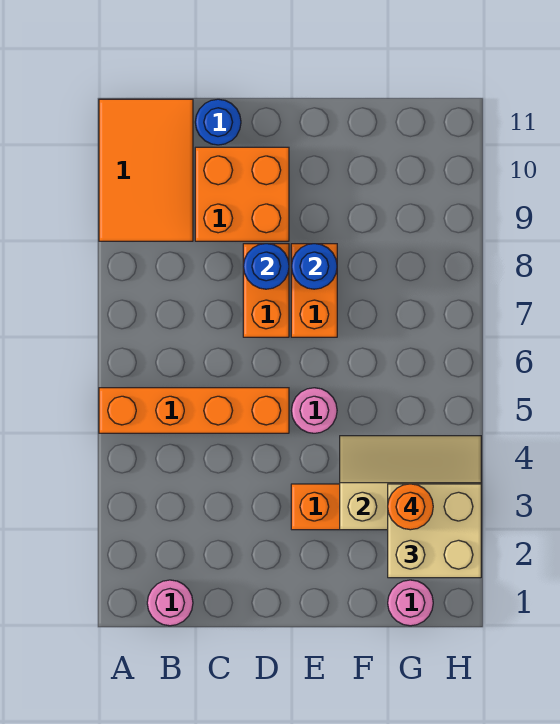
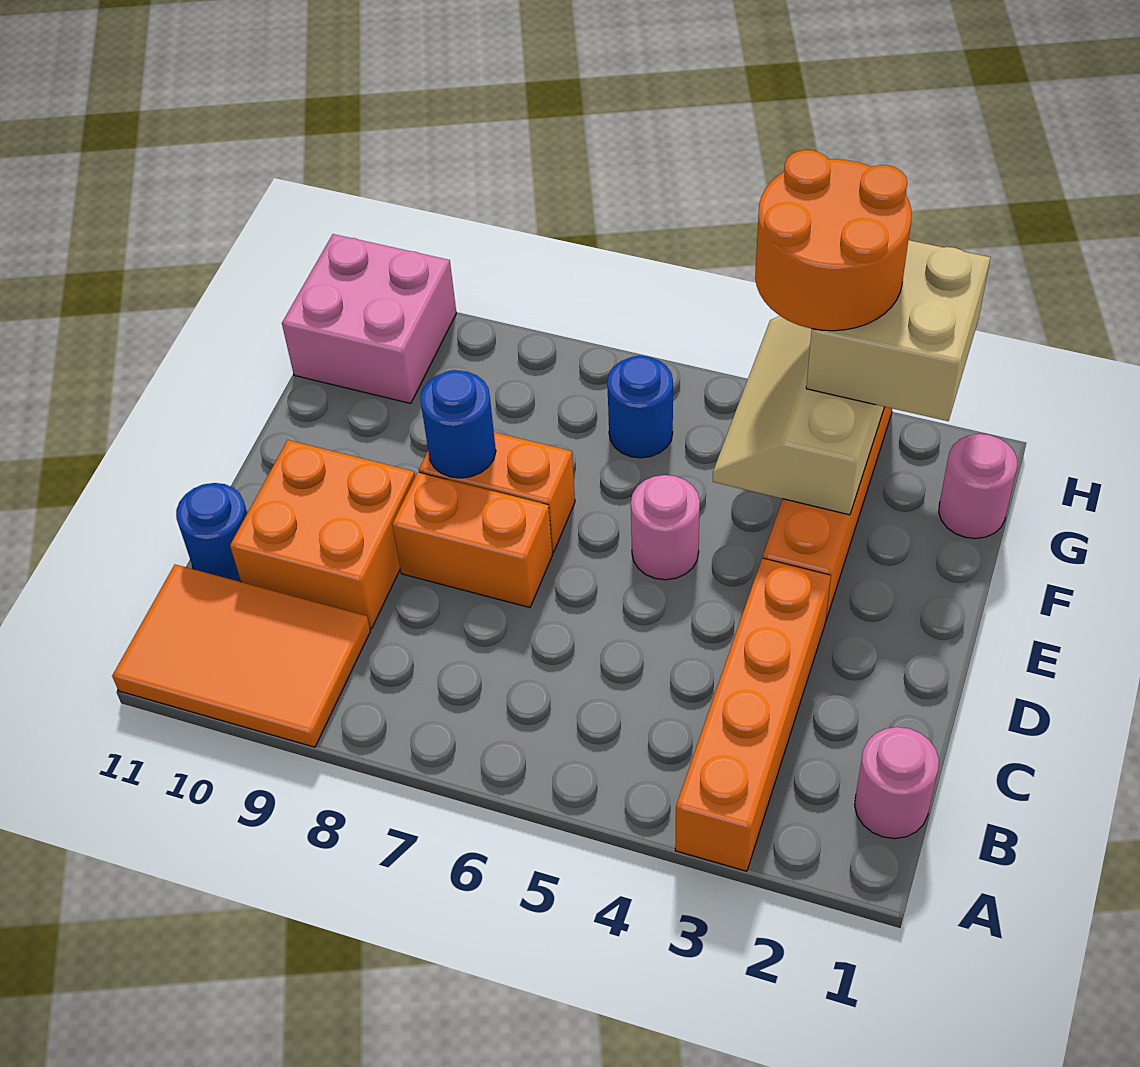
orange brick A5:D5 level 1 -> orange brick A3:D3 level 1
blue round brick D8 level 2 -> blue round brick G6 level 1
orange round brick G3 level 4 -> orange round brick G3:H4 level 4
none -> pink brick G10:H11 level 1

